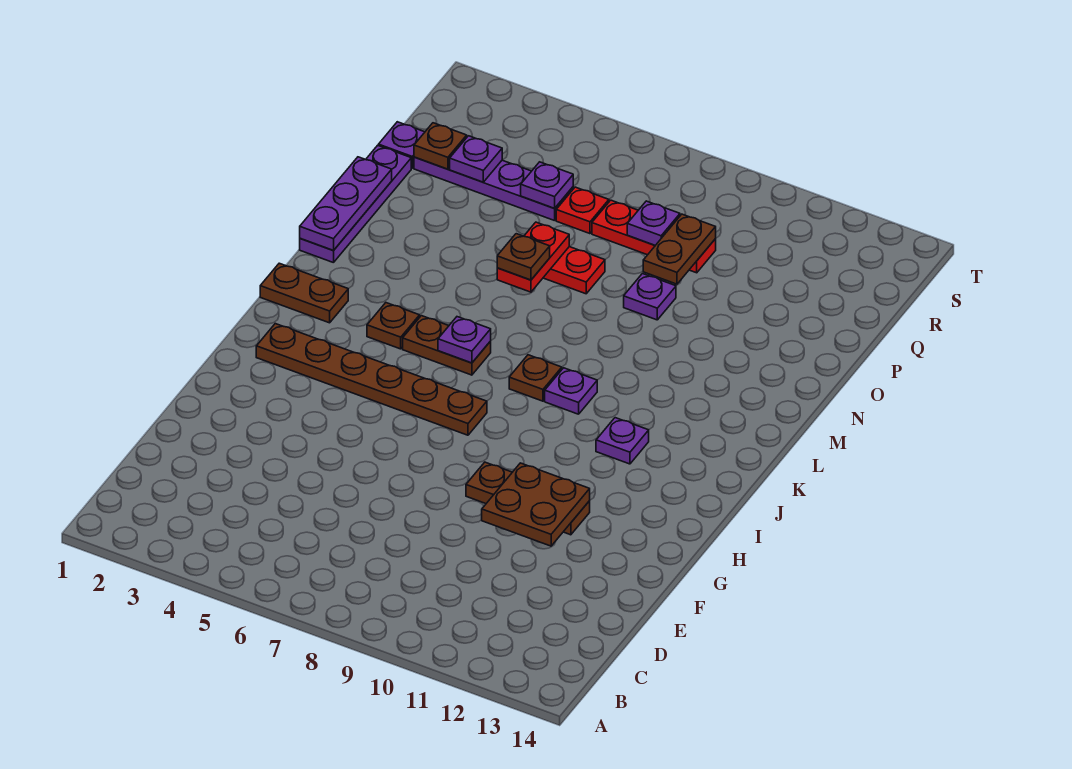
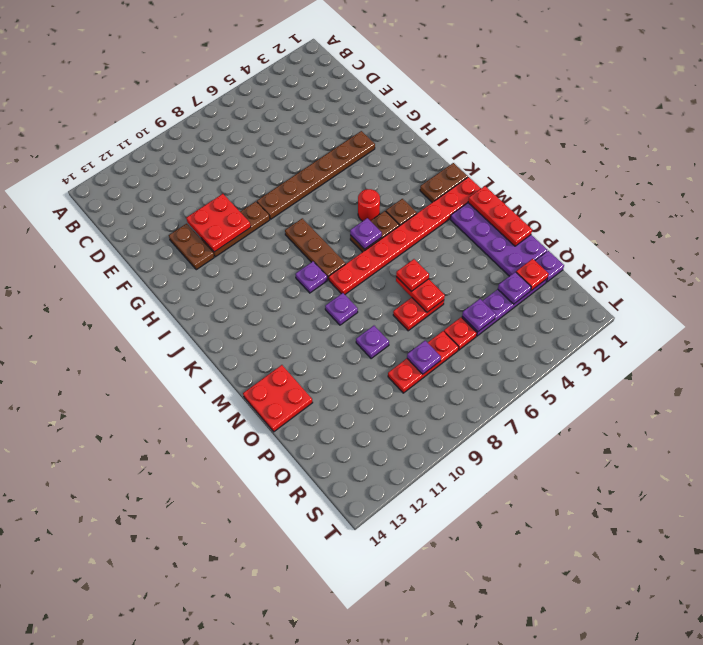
brown plate F10:G11 level 2 -> red plate F10:G11 level 2
brown plate I2:I7 level 1 -> brown plate G3:G8 level 1
none -> red round brick J5 level 1
purple plate J11 level 1 -> purple plate M9 level 1
brown plate K8 level 1 -> brown plate I8:K8 level 1
none -> red plate L1:L8 level 1
purple plate M1:P1 level 1 -> purple plate M1:P2 level 1
purple plate M1:O1 level 2 -> red plate M1:O1 level 2
brown plate N6 level 3 -> red plate N6 level 3
none -> red plate N13:O14 level 1
brown plate P9:Q9 level 2 -> brown plate F12:G12 level 1
brown plate Q2 level 2 -> red plate Q2 level 2

